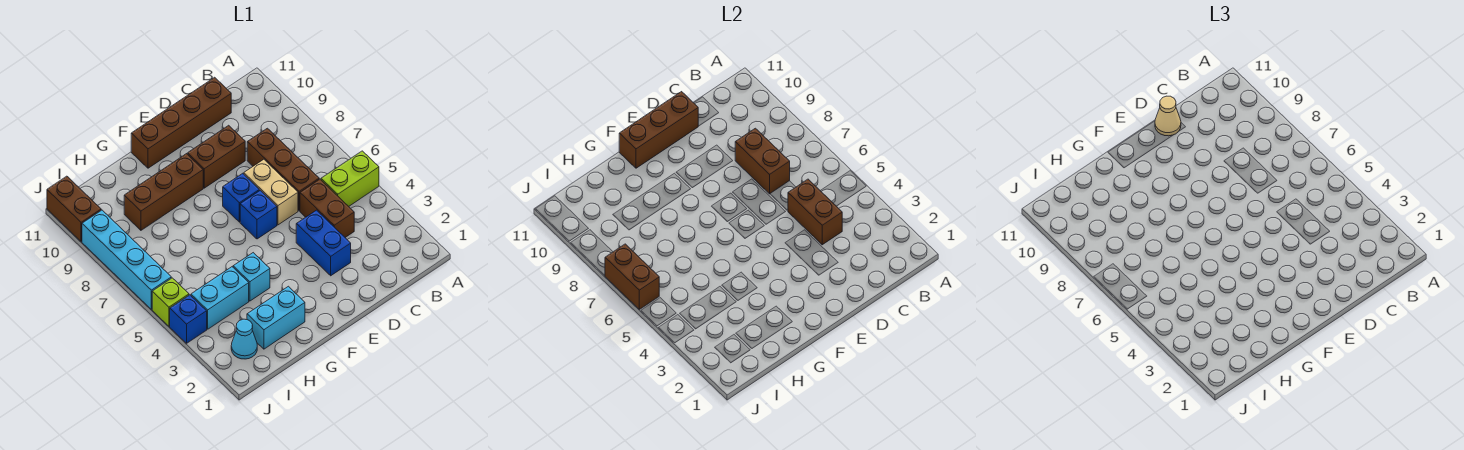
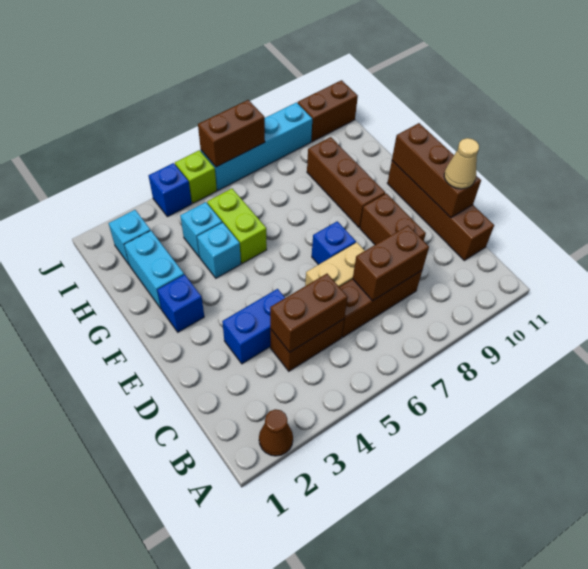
none -> brown cone A2 level 1
lime brick A5:B5 level 1 -> lime brick G5:H5 level 1
blue brick E6 level 1 -> blue brick F2 level 1
cyan brick H4:I4 level 1 -> cyan brick H4 level 1
cyan cone I2 level 1 -> cyan brick I2 level 1

